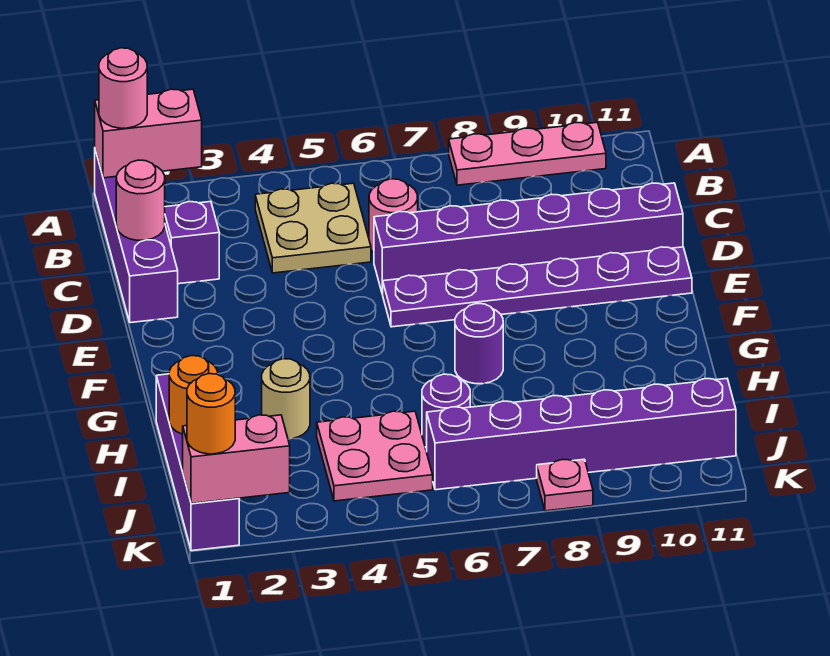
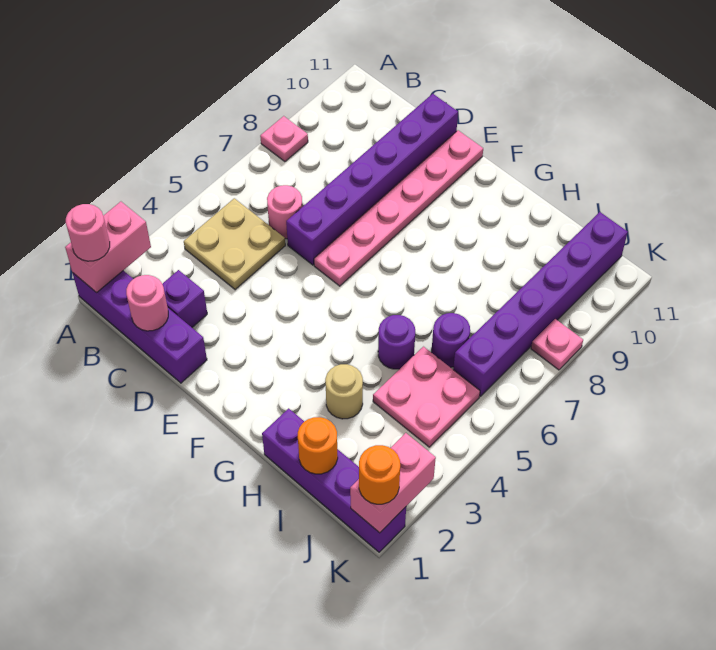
pink plate A8:A10 level 1 -> pink plate A8 level 1
purple plate E6:E11 level 1 -> pink plate E6:E11 level 1
purple round brick G7 level 1 -> purple round brick H5 level 1

